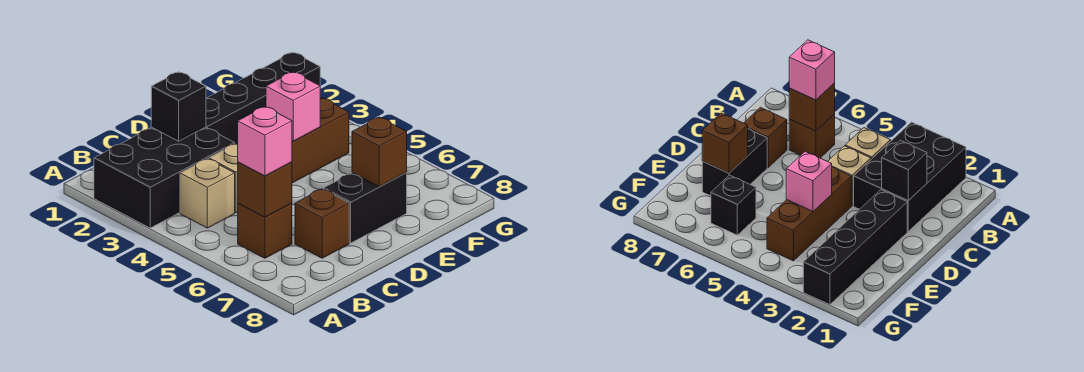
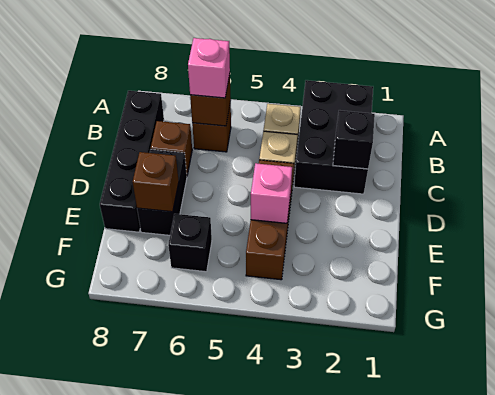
black brick D2:G2 level 1 -> black brick B8:E8 level 1

